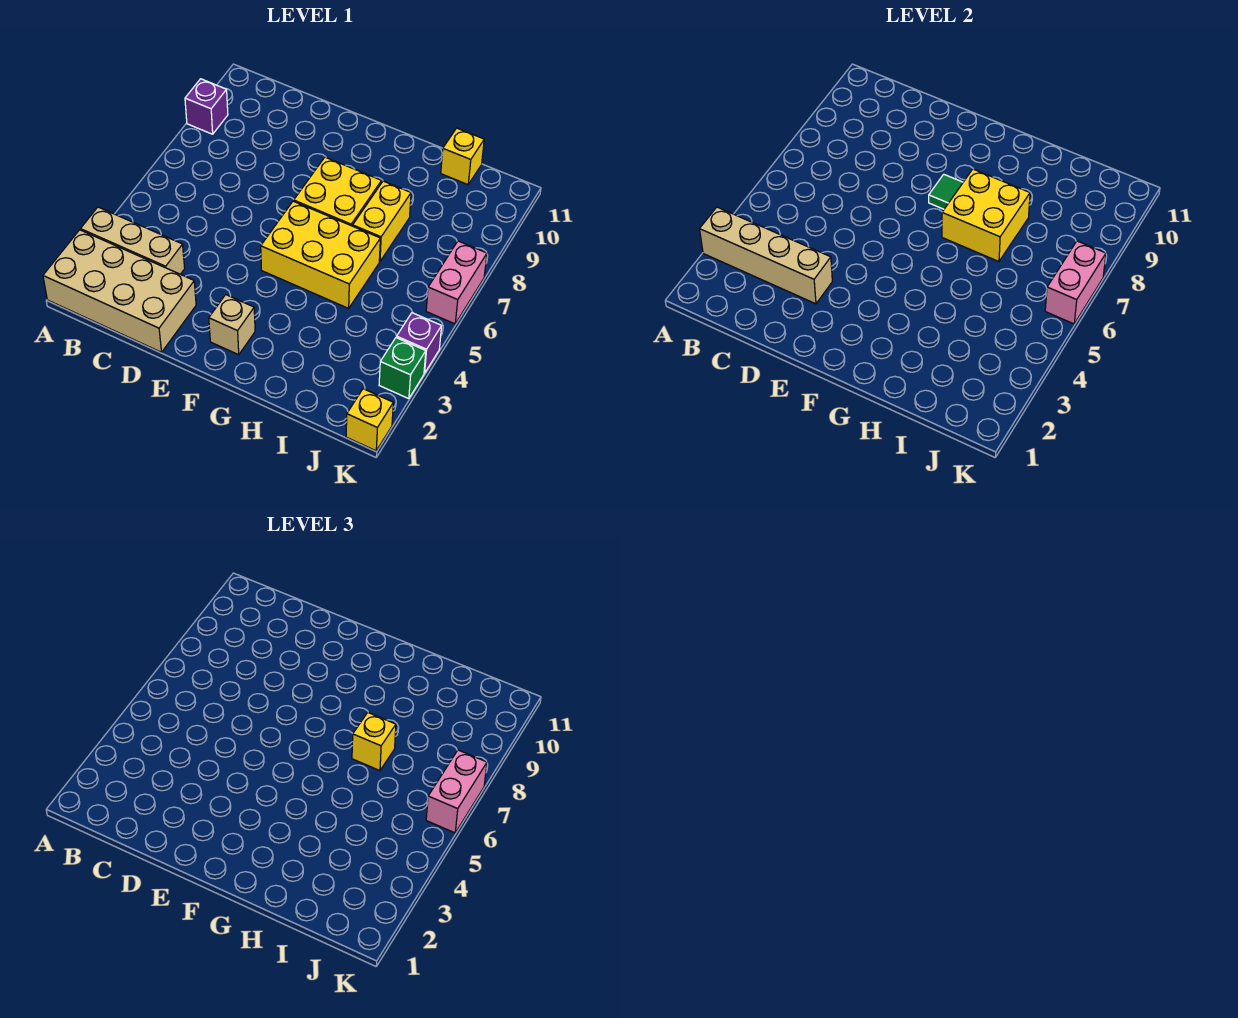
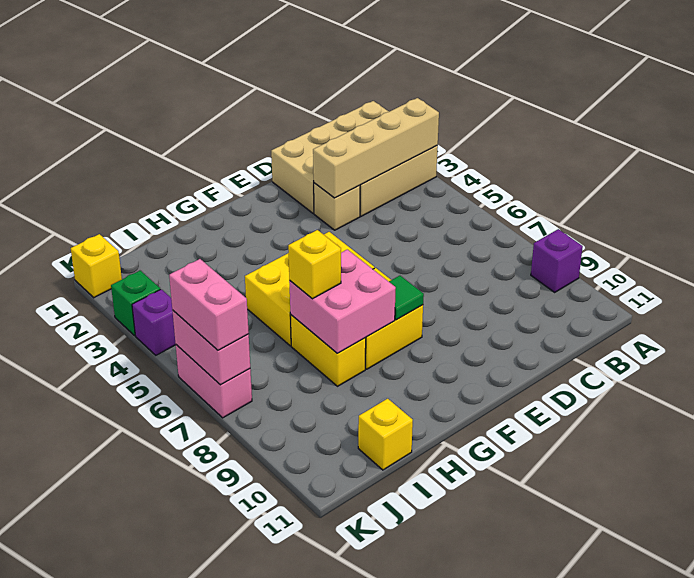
tan brick F2 level 1 -> tan brick D3 level 1
yellow brick G7:H8 level 2 -> pink brick G7:H8 level 2

